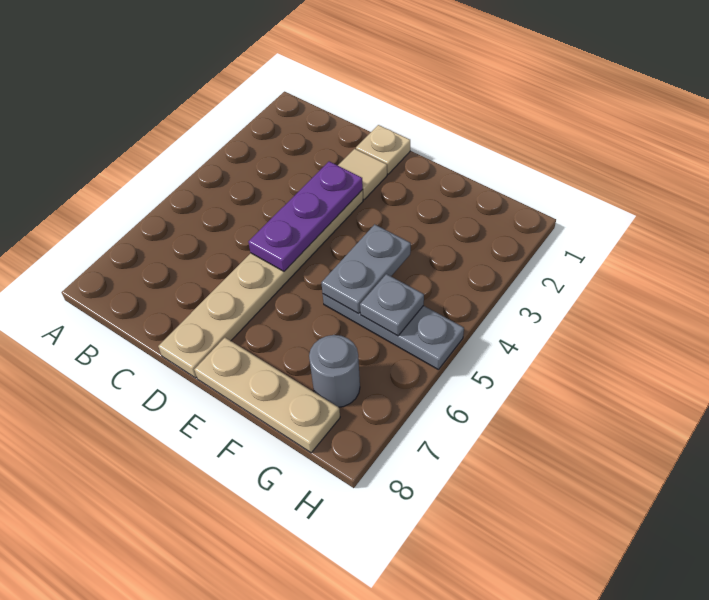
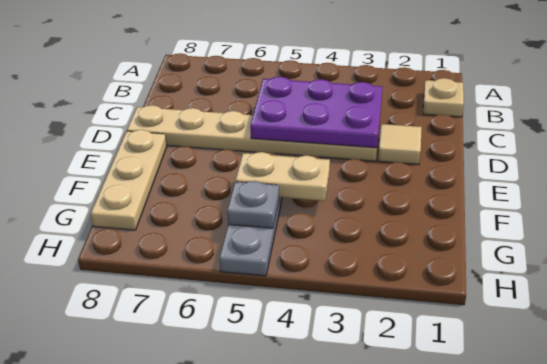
tan plate D1 level 1 -> tan plate B1 level 1
purple plate D3:D5 level 2 -> purple plate C3:D5 level 2
grey plate F4:F5 level 2 -> tan plate F4:F5 level 2
grey round brick G7 level 1 -> none

